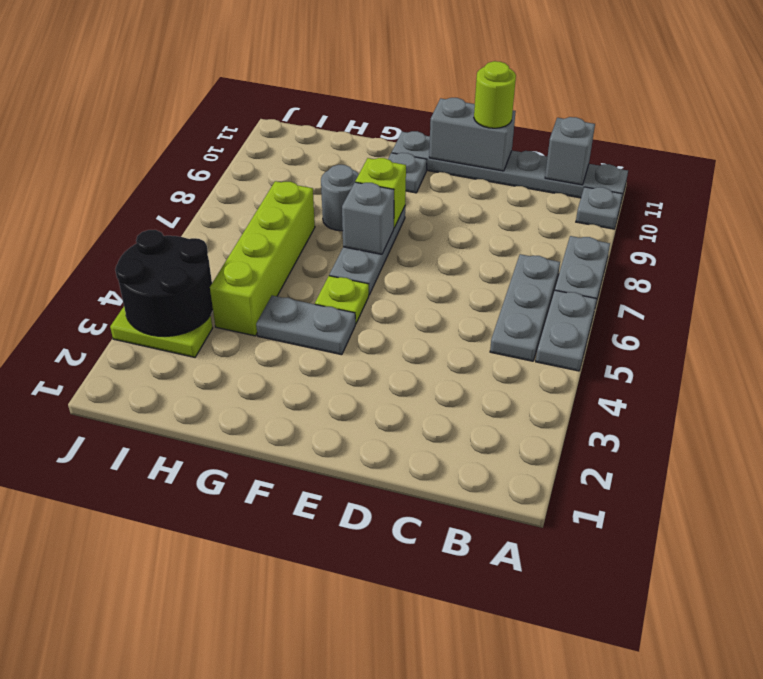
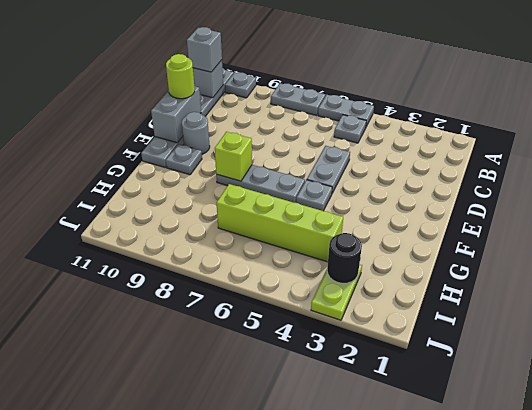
grey plate B5:B7 level 1 -> grey plate B5 level 1
grey plate F4:G4 level 1 -> grey plate D5:E5 level 1
lime plate F5 level 1 -> grey plate F5 level 1
grey brick F7 level 2 -> grey brick B11 level 3
grey round brick G8 level 1 -> grey round brick E10 level 1
black round brick I3:J4 level 2 -> black round brick I3 level 2

